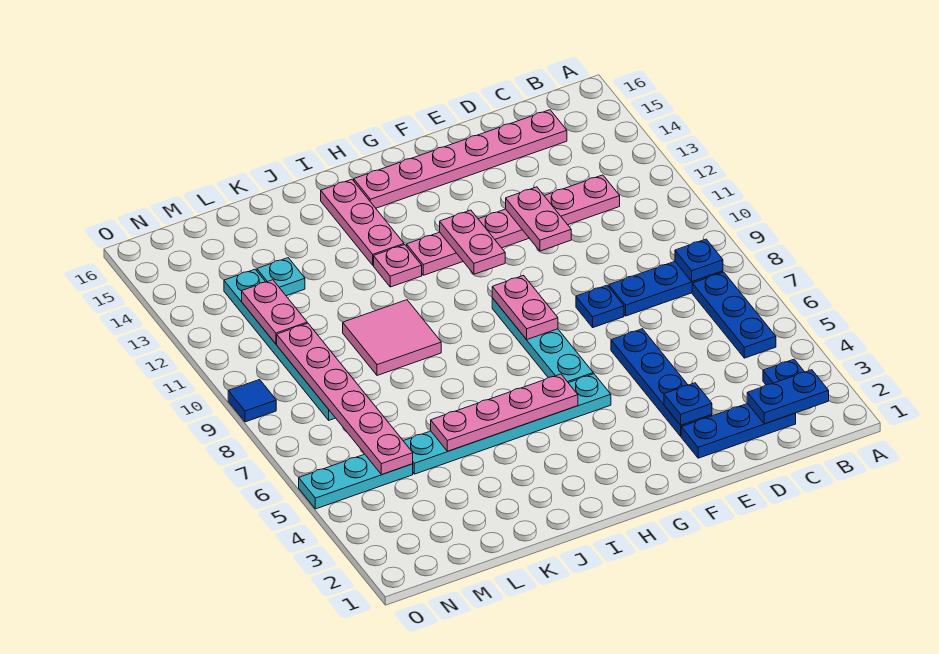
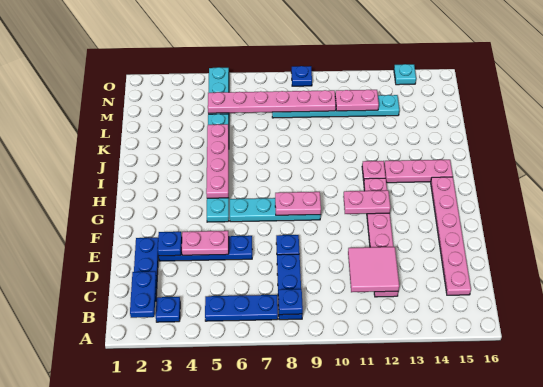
pink plate E11:E12 level 2 -> pink plate E4:E5 level 2
pink tile J9:K10 level 1 -> pink tile C11:D12 level 2
cyan plate L13 level 1 -> cyan plate O14 level 1
blue tile O9 level 1 -> blue plate O9 level 1

